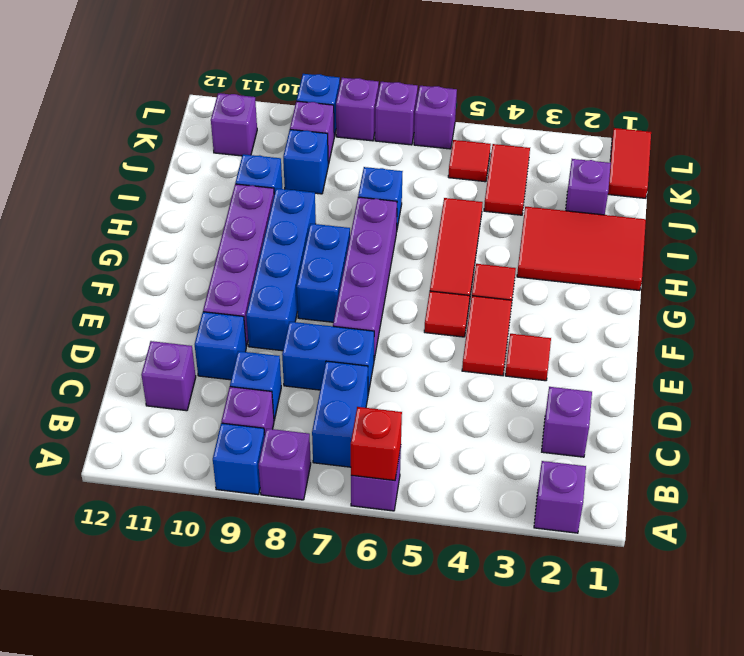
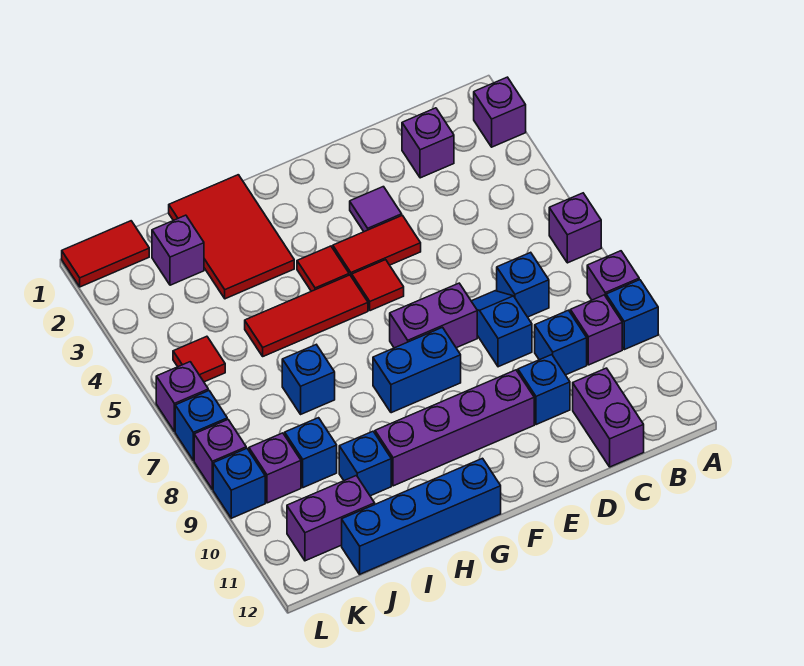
red brick A6 level 2 -> none
blue brick B7:C7 level 1 -> blue brick C7 level 1
purple brick C11 level 1 -> purple brick C11:C12 level 1
blue brick D7:D8 level 1 -> blue slope D7:D8 level 1 top 8
red tile E3 level 1 -> purple tile E3 level 1
purple brick E7:H7 level 1 -> purple brick E7:F7 level 1
blue brick E9:H9 level 1 -> blue brick G12:J12 level 1
red tile J4:K4 level 1 -> none
purple brick K11 level 1 -> purple brick J11:K11 level 1
purple brick L7 level 1 -> blue brick L7 level 1

